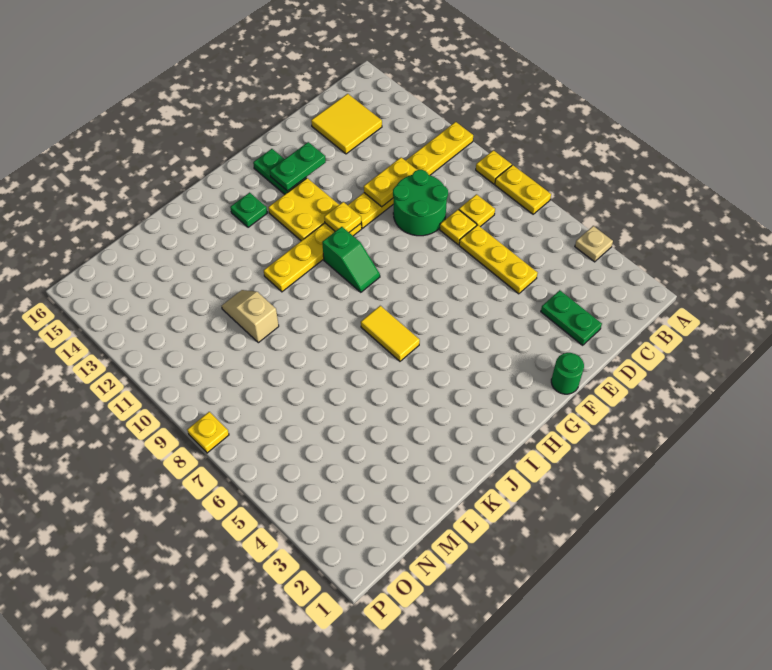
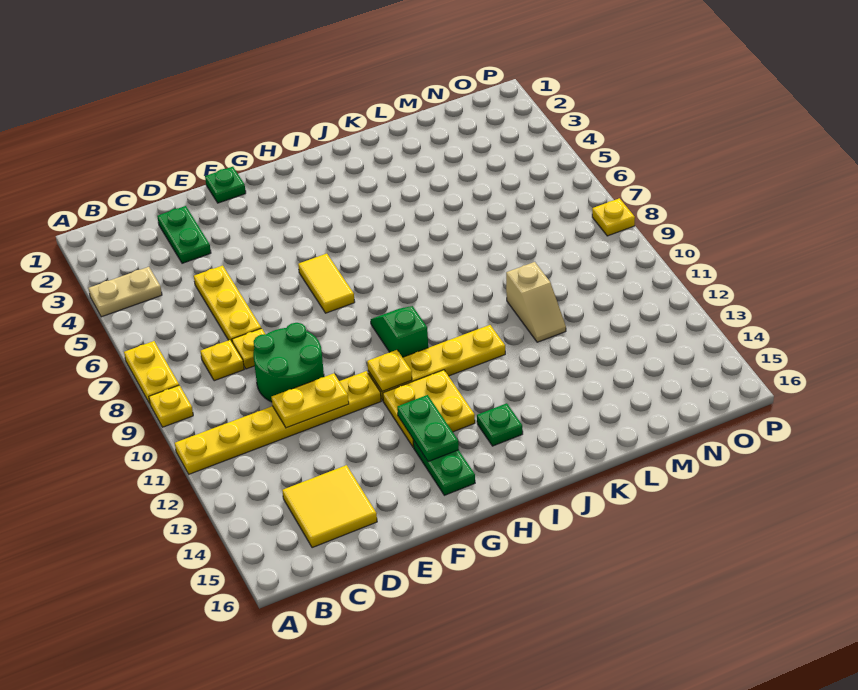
tan plate A4 level 1 -> tan plate A4:B4 level 1
green round brick F1 level 1 -> green plate F1 level 1
green plate F14:G14 level 2 -> green plate G13:G14 level 2
yellow tile I6:I7 level 1 -> yellow tile G6:G7 level 1

